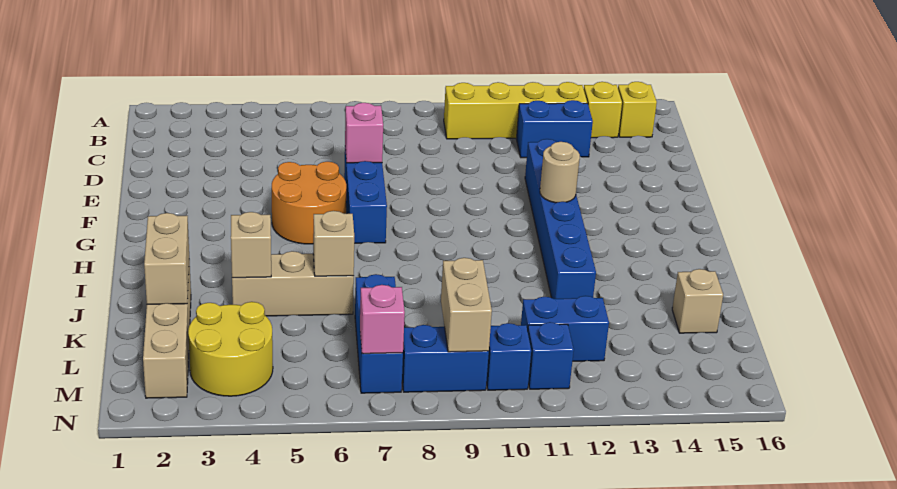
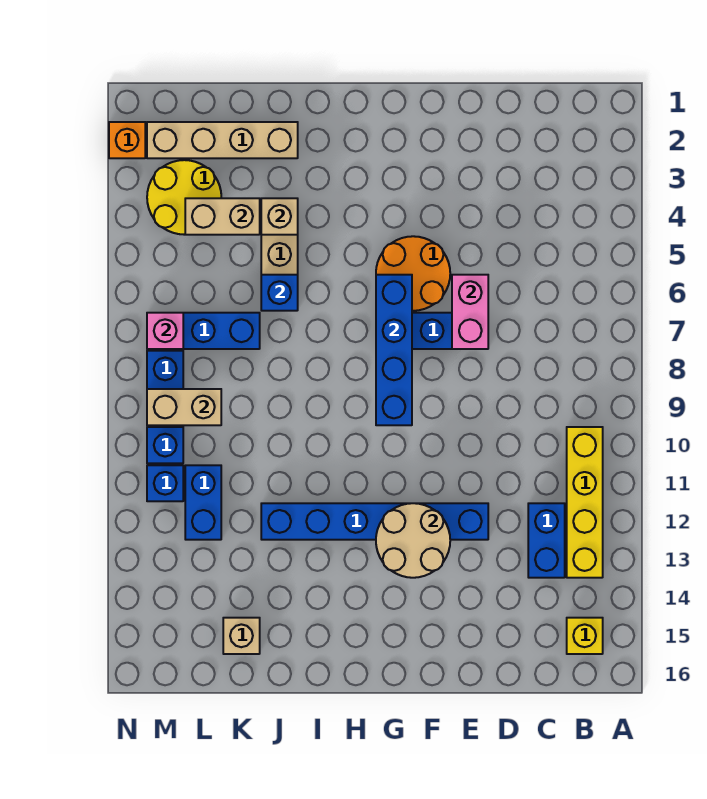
yellow brick B14 level 1 -> none
pink brick E7 level 2 -> pink brick E6:E7 level 2
none -> blue brick G6:G9 level 2
tan round brick G12 level 2 -> tan round brick F12:G13 level 2
tan brick J2:K2 level 2 -> tan brick K4:L4 level 2
tan brick J6 level 2 -> blue brick J6 level 2
none -> orange brick N2 level 1

